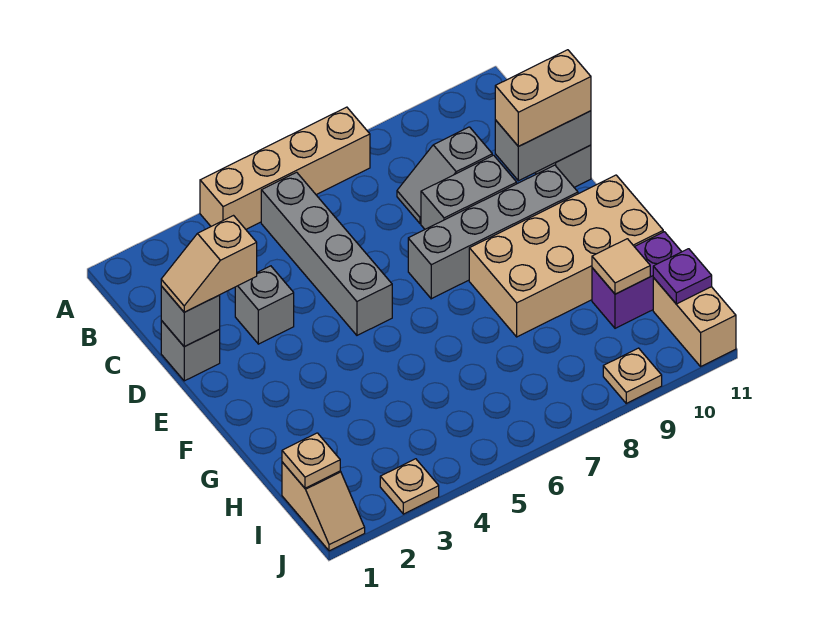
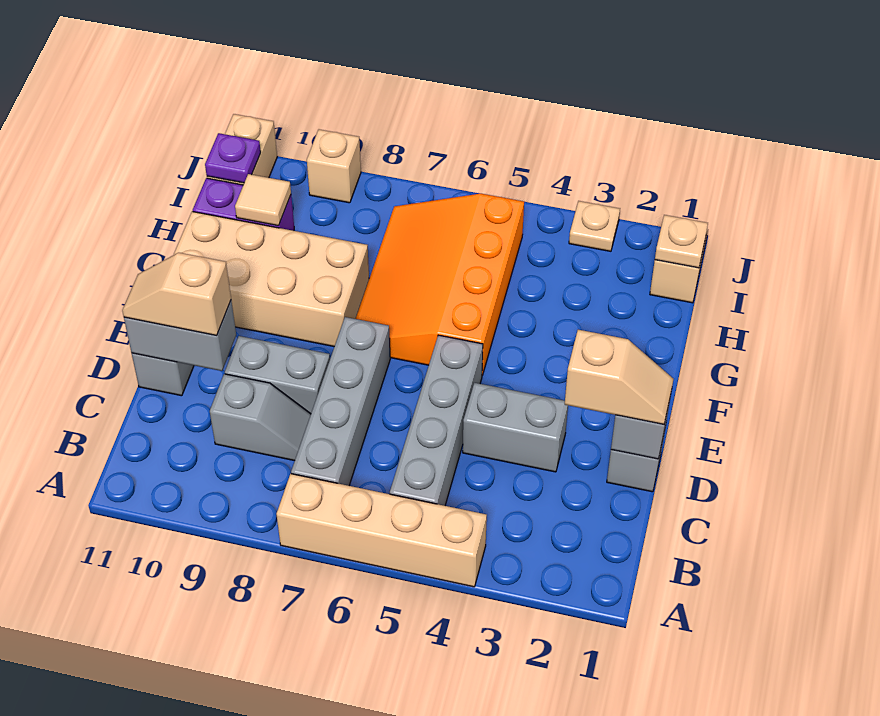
grey brick D3 level 1 -> grey brick D3:D4 level 1
tan brick D10:D11 level 3 -> tan slope D10:D11 level 3 top 10
grey brick E7:E10 level 1 -> grey brick B7:E7 level 1
none -> orange slope F5:I7 level 1 top 5
tan plate J9 level 1 -> tan brick J9 level 1

